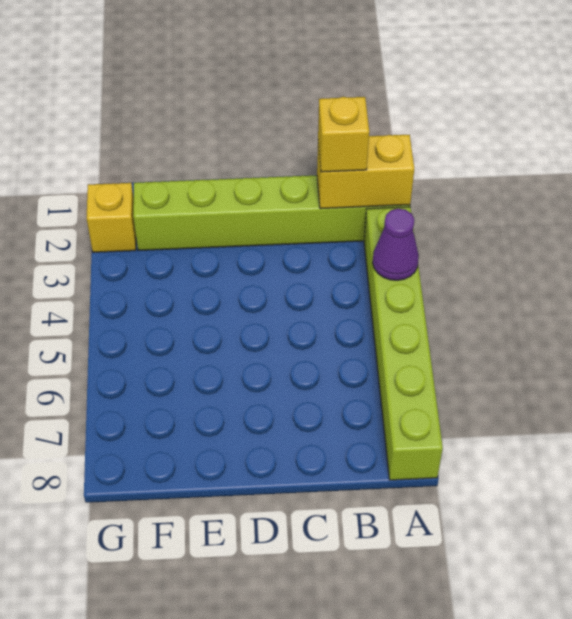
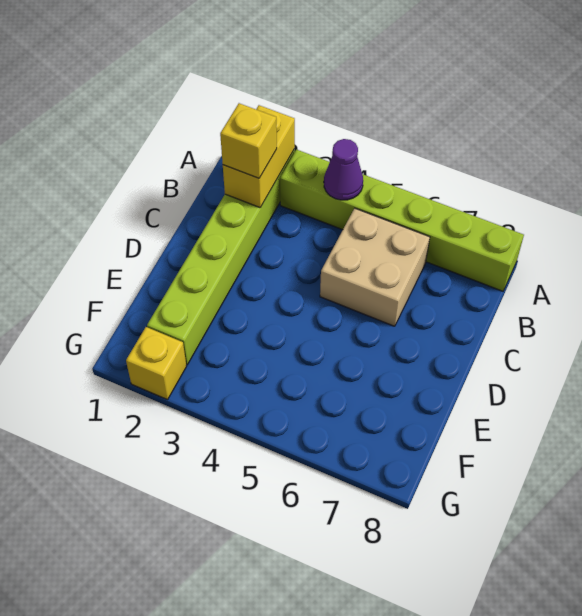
none -> tan brick B5:C6 level 1

